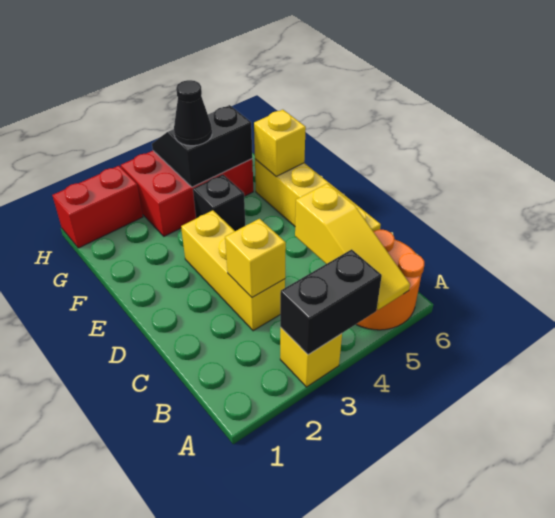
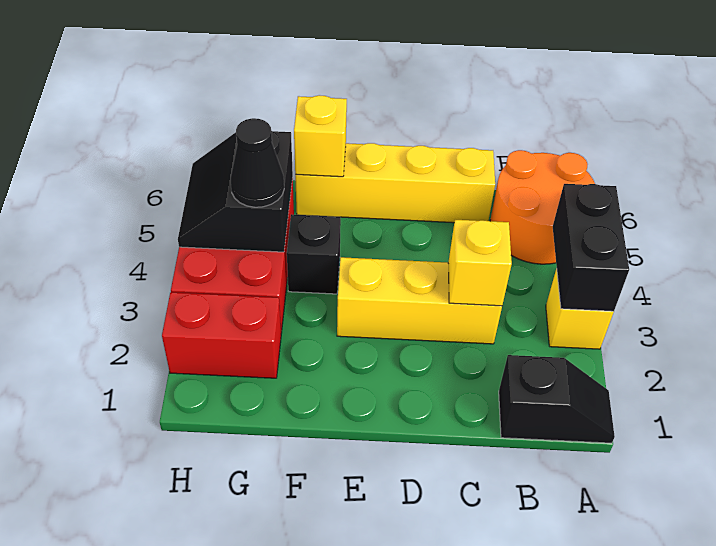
none -> black slope A1:B1 level 1 top B
yellow slope A5:C5 level 2 top C -> none
red brick H1:H2 level 1 -> red brick G2:H2 level 1

